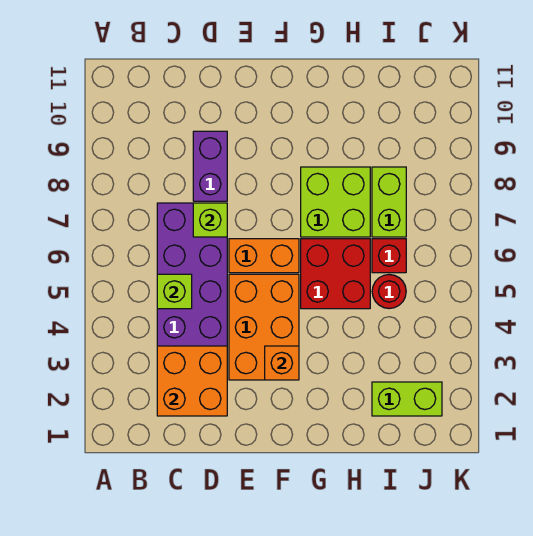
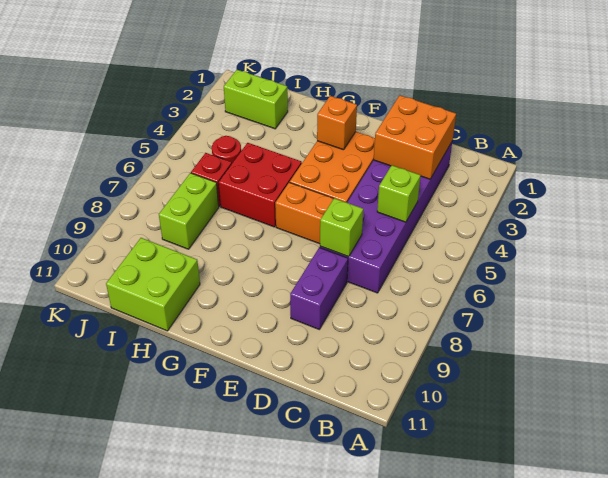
lime brick G7:H8 level 1 -> lime brick H10:I11 level 1

